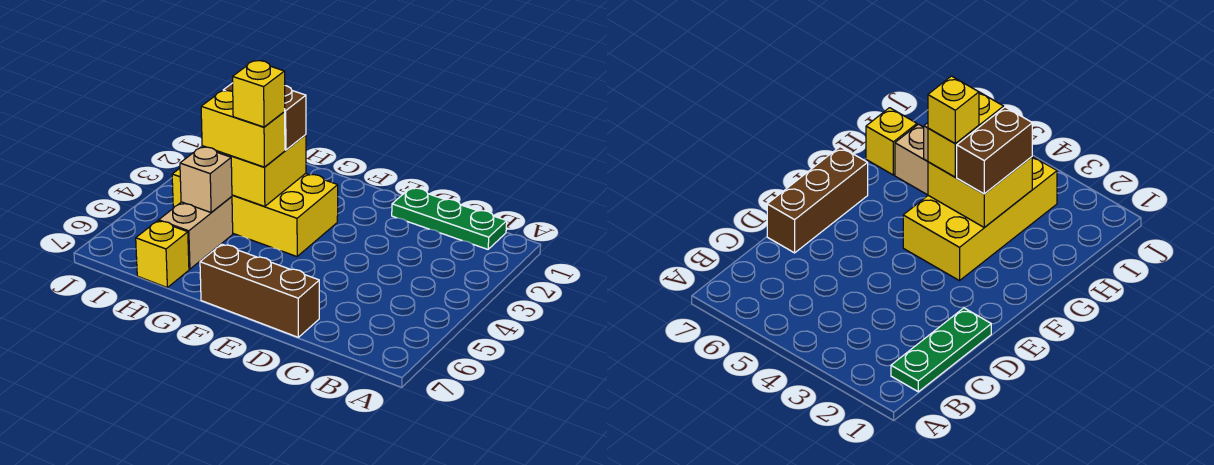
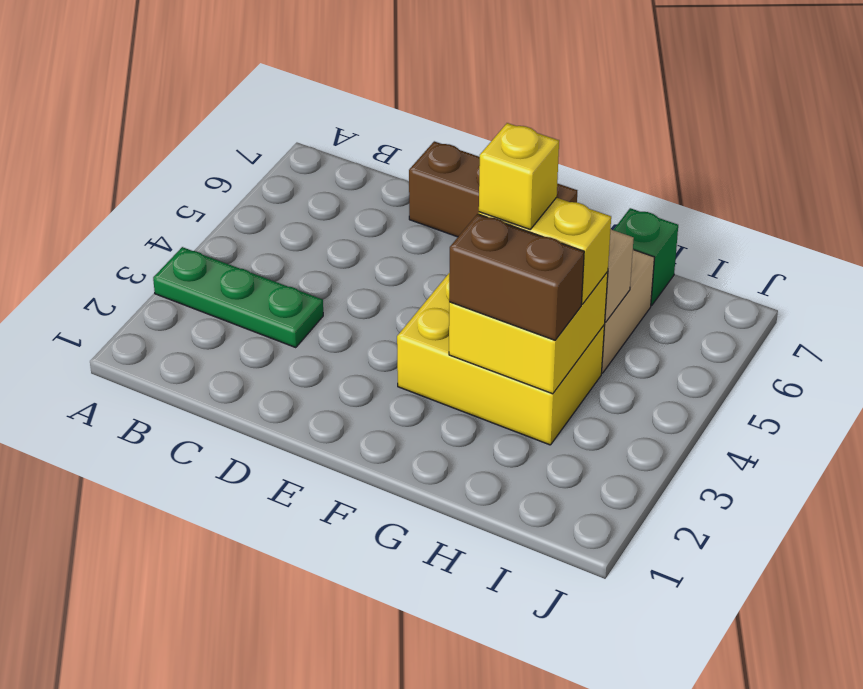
green plate B1:D1 level 1 -> green plate A3:C3 level 1
yellow brick F3:I4 level 1 -> yellow brick F3:H4 level 1
yellow brick H7 level 1 -> green brick H7 level 1

